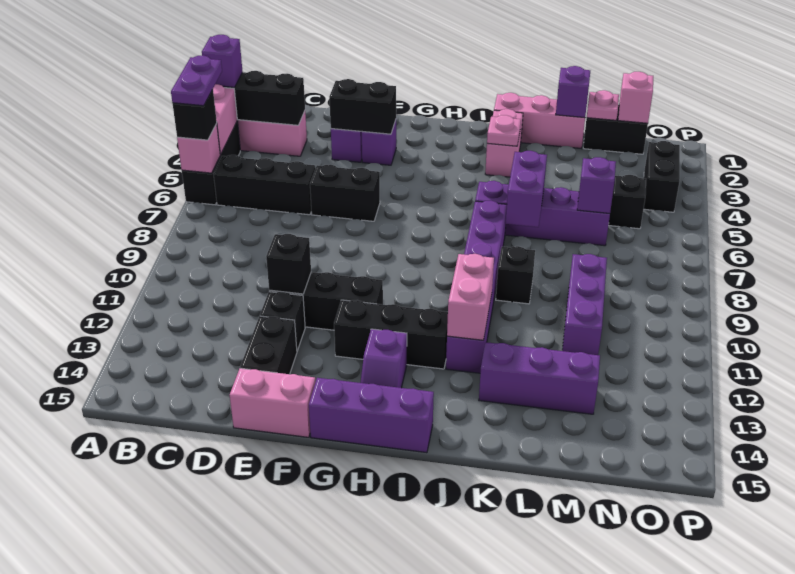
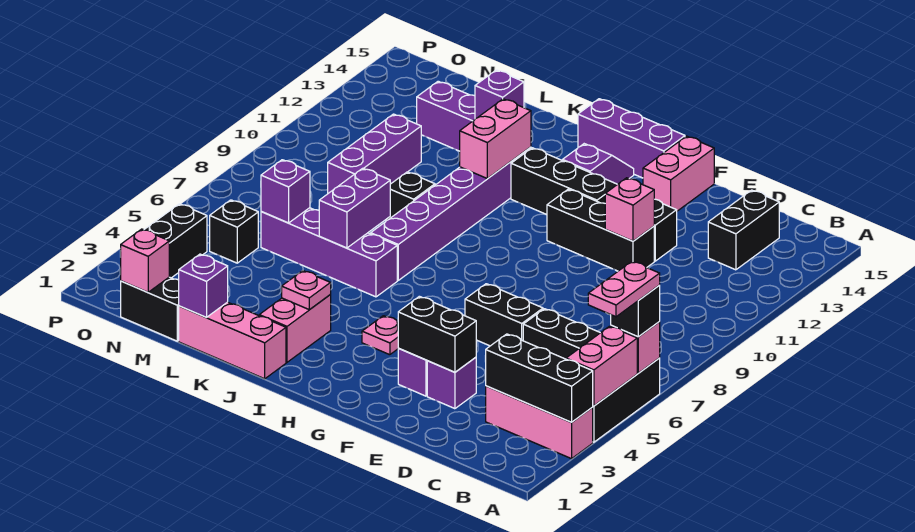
purple brick A3 level 3 -> purple brick K13 level 2
purple plate A5:A6 level 4 -> pink plate A5:A6 level 4
black brick E11 level 2 -> pink brick E11 level 2
black brick E13:E14 level 1 -> black brick C13:C14 level 1
pink brick E15:F15 level 1 -> pink brick F14:F15 level 1
pink plate M1 level 2 -> pink plate H4 level 1

